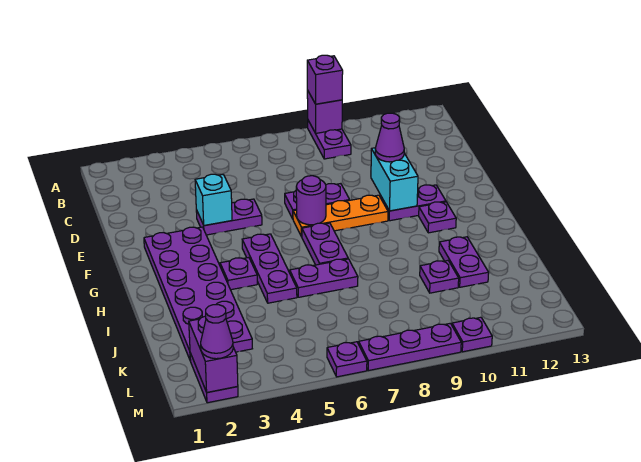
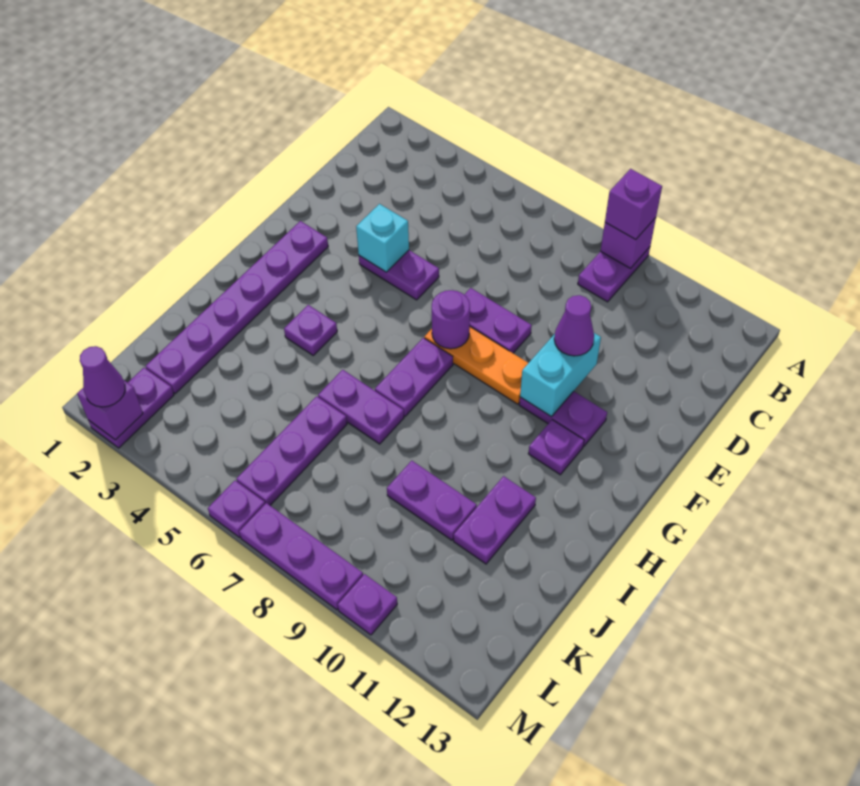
purple plate F2:K3 level 1 -> purple plate F2:K2 level 1
purple plate G5:I5 level 1 -> purple plate J6:L6 level 1
purple plate J10 level 1 -> purple plate J9:J10 level 1
purple brick L2:M2 level 2 -> purple brick M2 level 2

